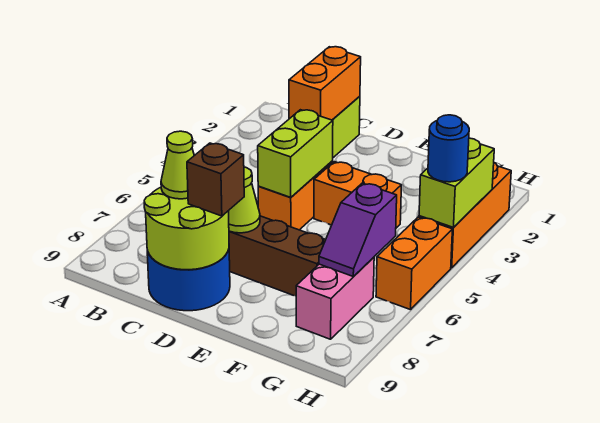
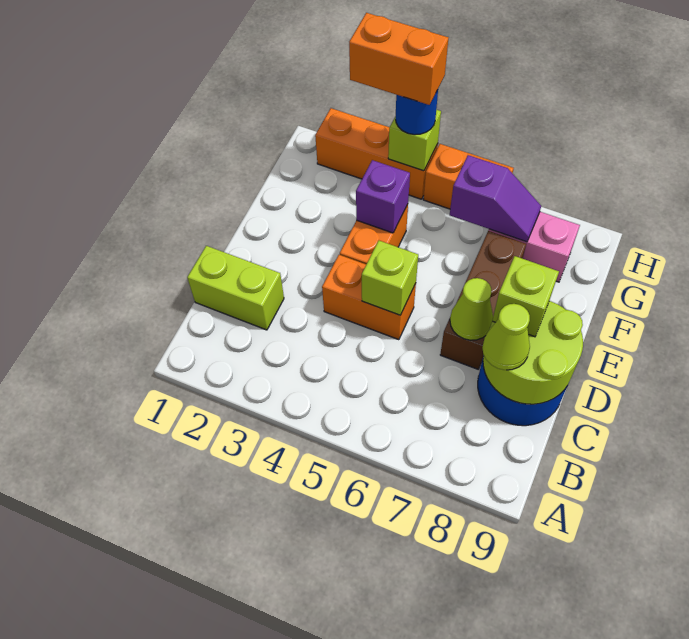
orange brick C1:C2 level 2 -> orange brick H3:H4 level 4
lime brick D4:D5 level 2 -> lime brick D5 level 2
brown brick D8 level 3 -> lime brick D8 level 3
none -> purple brick F4 level 2
lime brick H3:H4 level 2 -> lime brick H4 level 2

